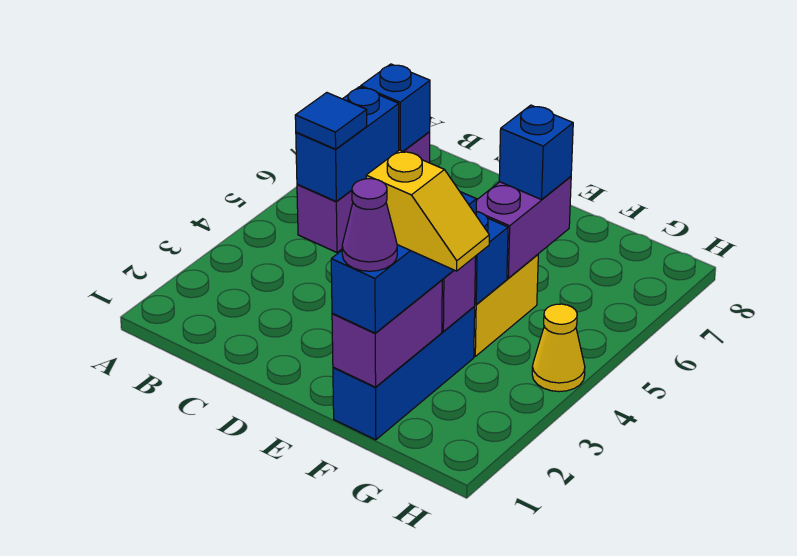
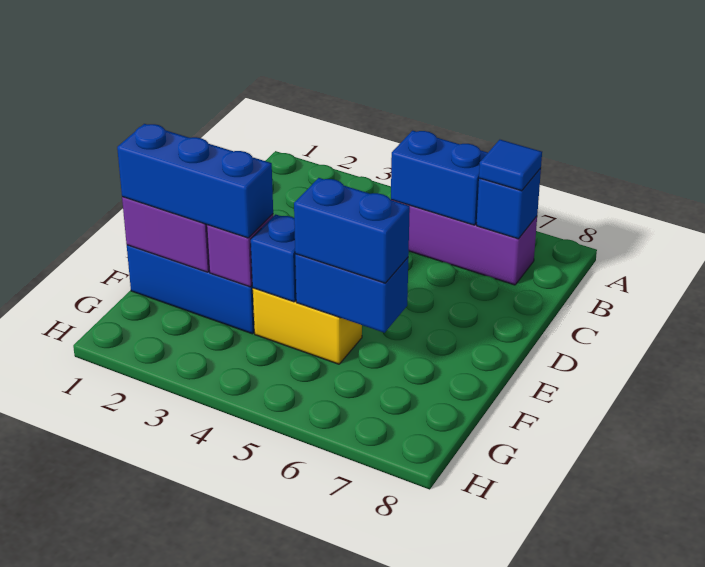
blue tile B5 level 3 -> blue tile B7 level 3
purple cone F1 level 4 -> none
yellow slope F2:G2 level 4 top F -> none
purple brick F5:F6 level 2 -> blue brick F5:F6 level 2
blue brick F6 level 3 -> blue brick F5:F6 level 3
yellow cone H4 level 1 -> none

